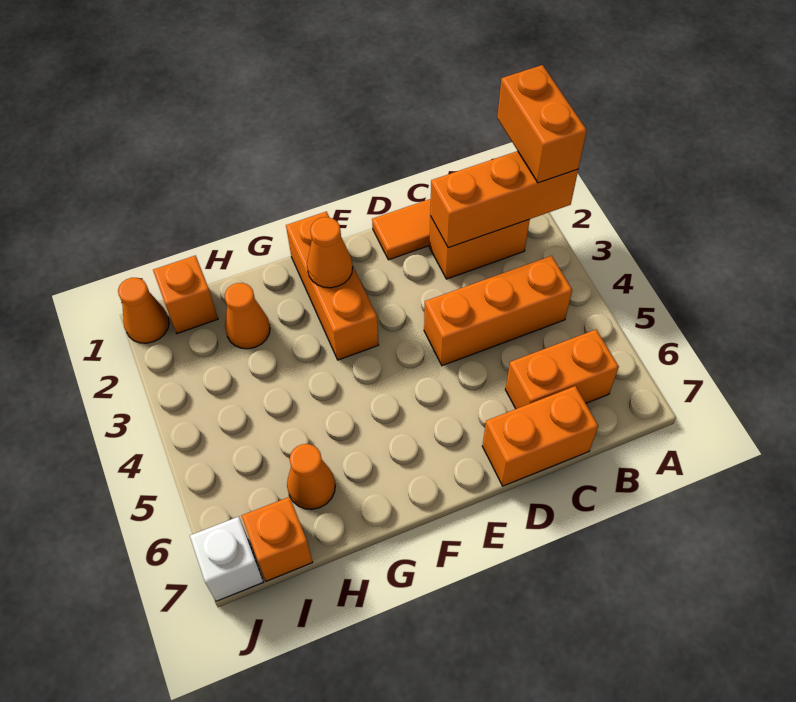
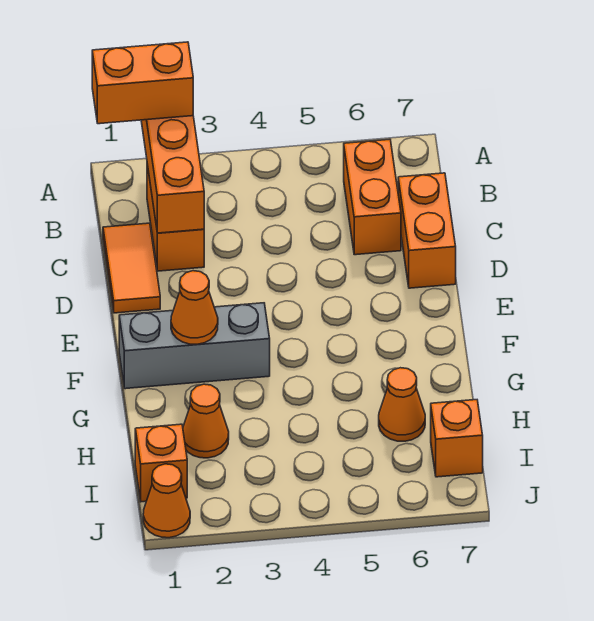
orange brick B4:D4 level 1 -> none
orange brick F1:F3 level 1 -> grey brick F1:F3 level 1
white brick J7 level 1 -> none

